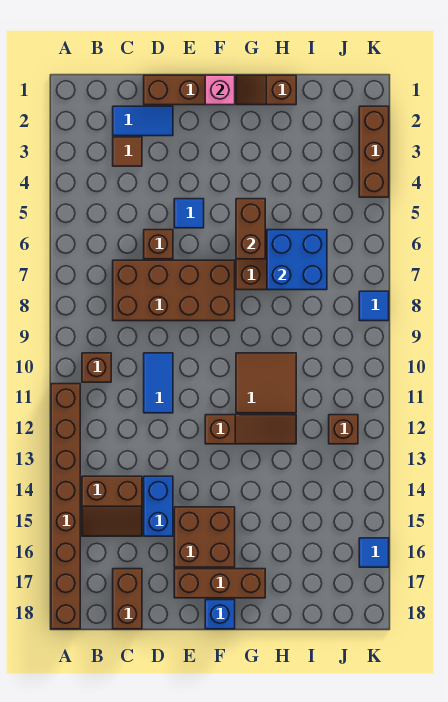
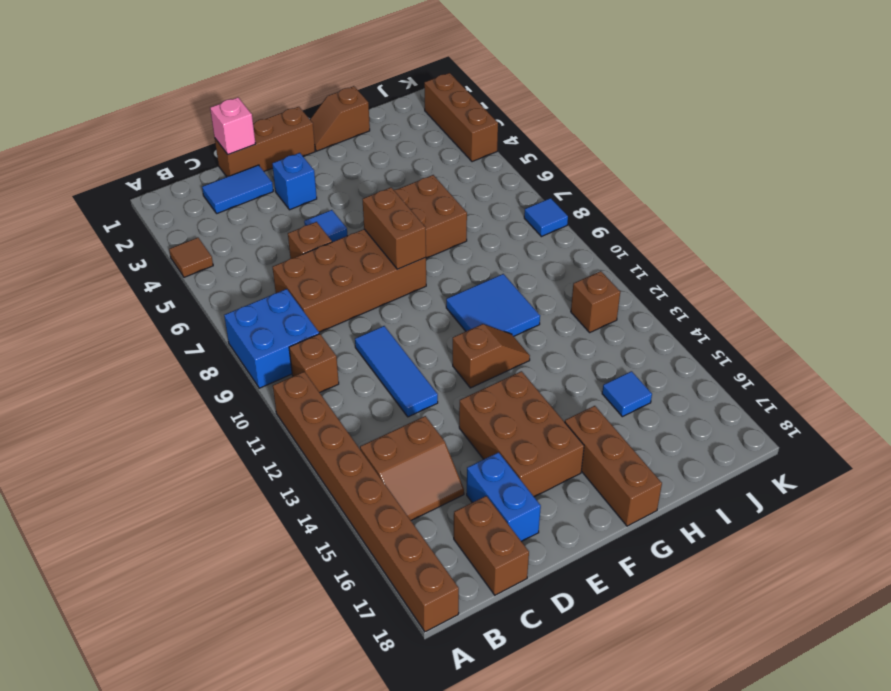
brown tile C3 level 1 -> brown tile A4 level 1
blue tile D10:D11 level 1 -> blue tile D10:D12 level 1
blue brick D14:D15 level 1 -> blue brick D16:D17 level 1
brown brick E15:F16 level 1 -> brown brick E14:F16 level 1
brown brick E17:G17 level 1 -> brown brick G16:G18 level 1
pink brick F1 level 2 -> pink brick D1 level 2
brown slope F12:H12 level 1 top F -> brown slope F12:G12 level 1 top F
blue brick F18 level 1 -> blue brick E3 level 1
brown brick G5:G6 level 2 -> brown brick F7:F8 level 2
brown tile G10:H11 level 1 -> blue tile G10:H11 level 1
blue brick H6:I7 level 2 -> blue brick A8:B9 level 1
blue tile K16 level 1 -> blue tile I15 level 1

